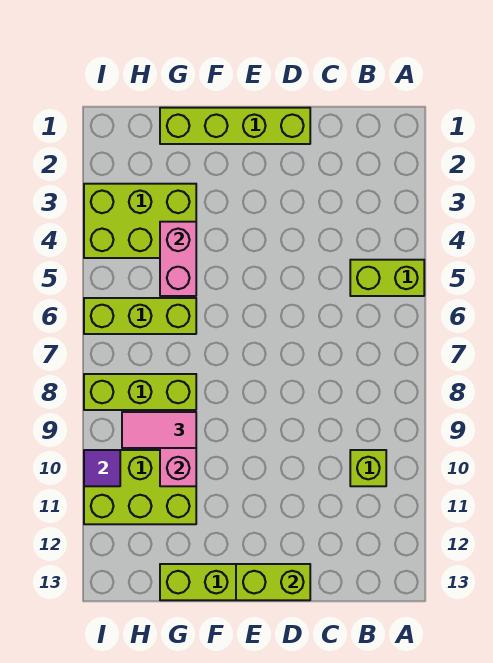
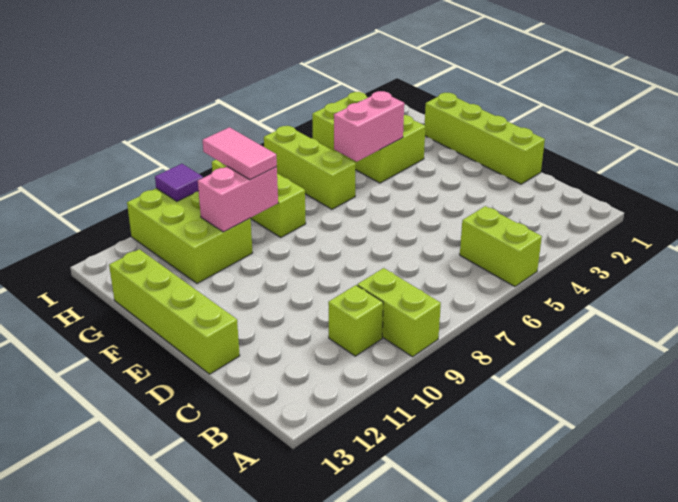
lime brick D13:E13 level 2 -> lime brick A9:B9 level 1

